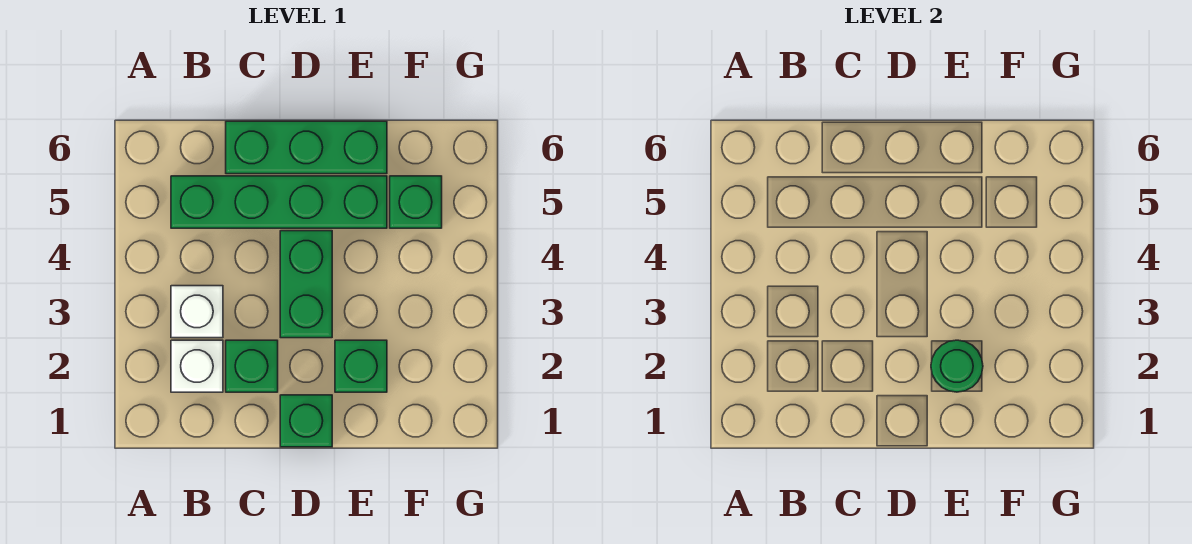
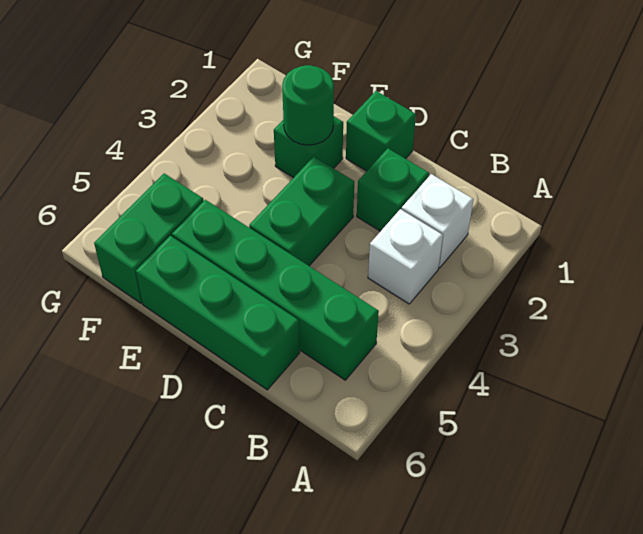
green brick F5 level 1 -> green brick F5:F6 level 1

